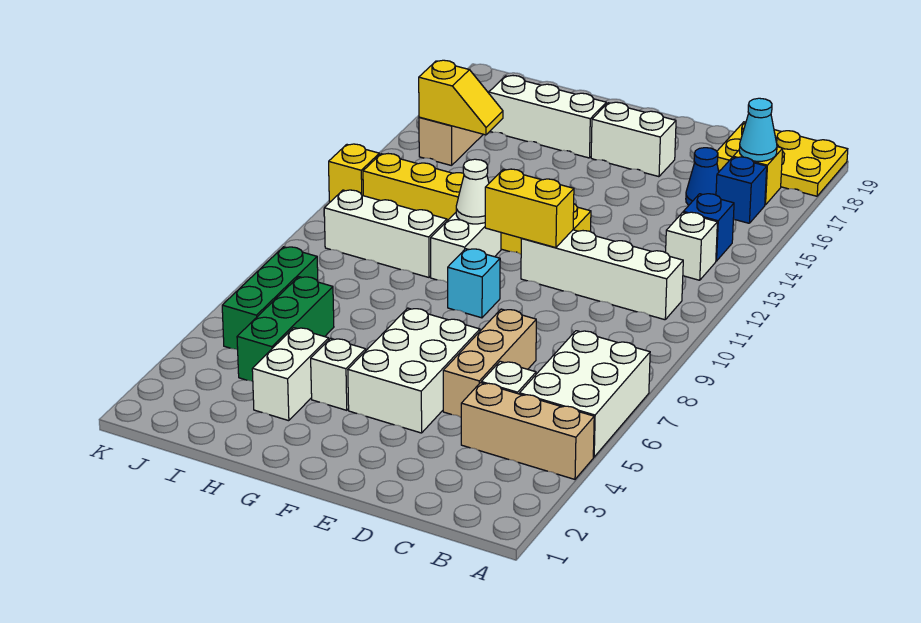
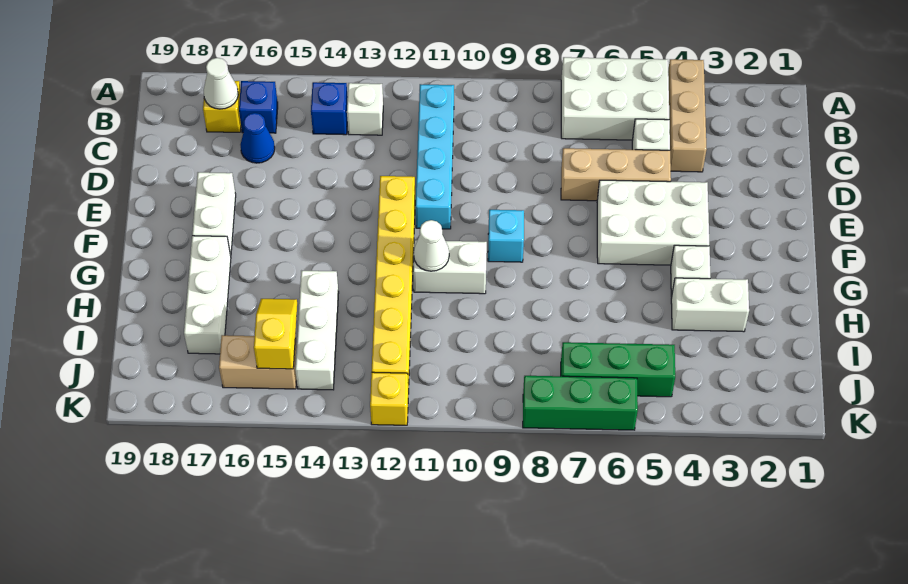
yellow plate A18:C19 level 1 -> none
white brick B11:E11 level 1 -> cyan brick B11:E11 level 1
cyan cone B17 level 2 -> white cone B17 level 2
yellow brick E11:F11 level 2 -> none
white brick H10:J10 level 1 -> white brick H14:J14 level 1
green brick I4:I6 level 1 -> green brick K6:K8 level 1

